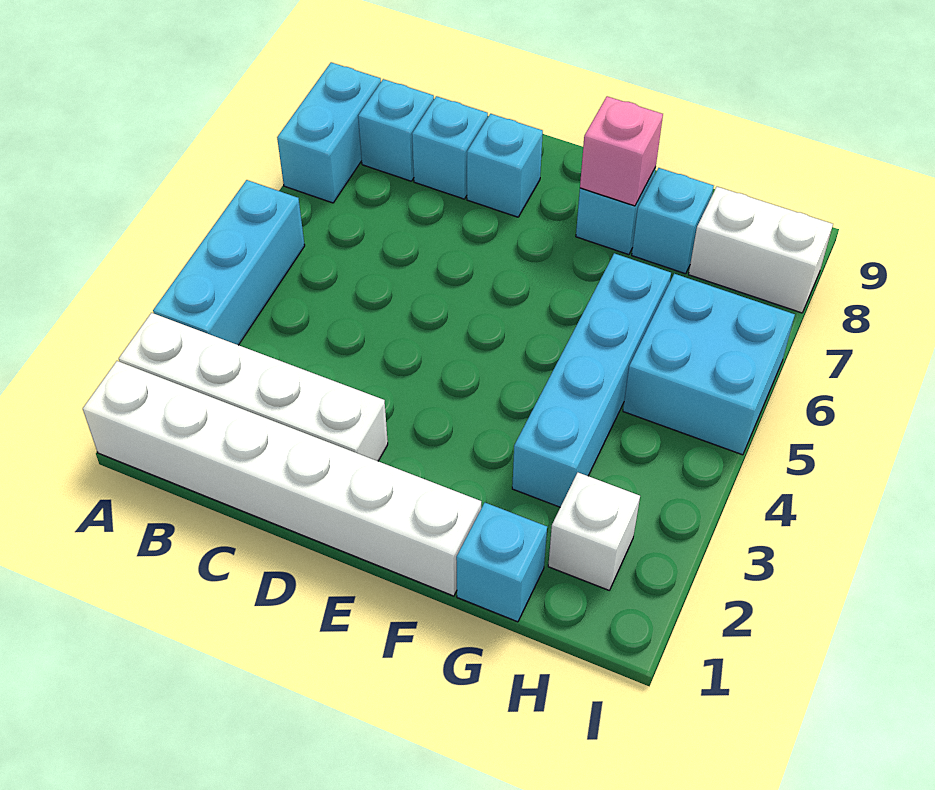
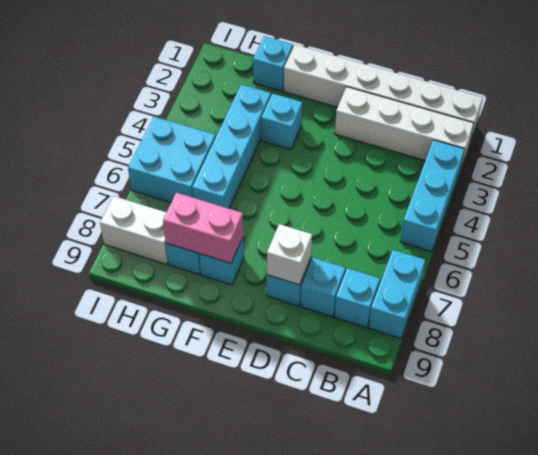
none -> cyan brick F3 level 1
pink brick F8 level 2 -> pink brick F8:G8 level 2
white brick H2 level 1 -> white brick D8 level 2

